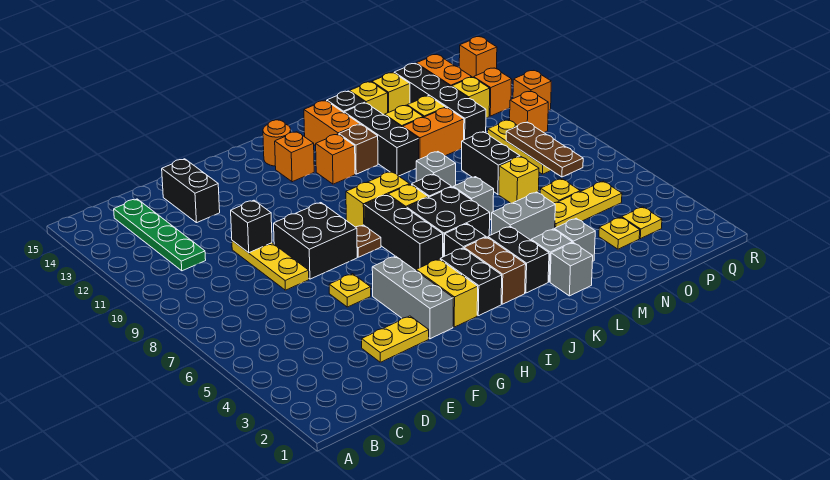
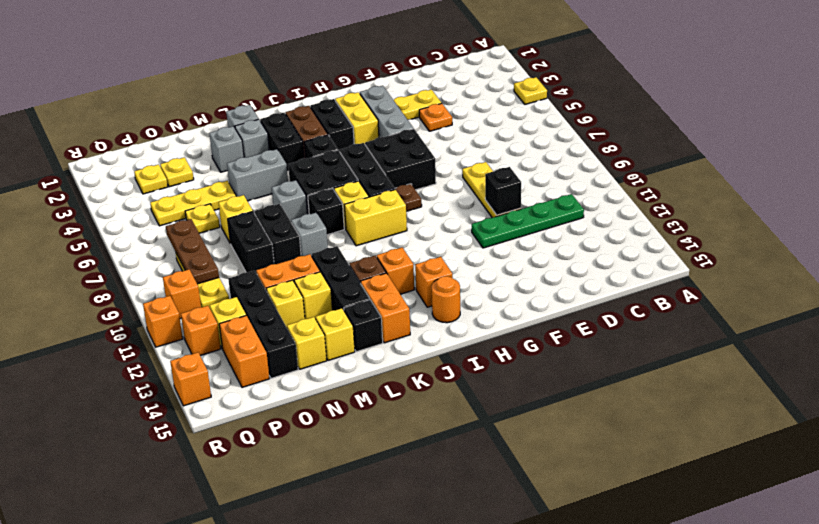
green plate C11:C14 level 1 -> green plate C11:F11 level 1
none -> orange plate E4 level 1
black brick E13:E14 level 1 -> black brick M8:M9 level 1
yellow plate F6 level 1 -> yellow plate A4 level 1
black brick F8:G9 level 1 -> black brick G6:H7 level 1

